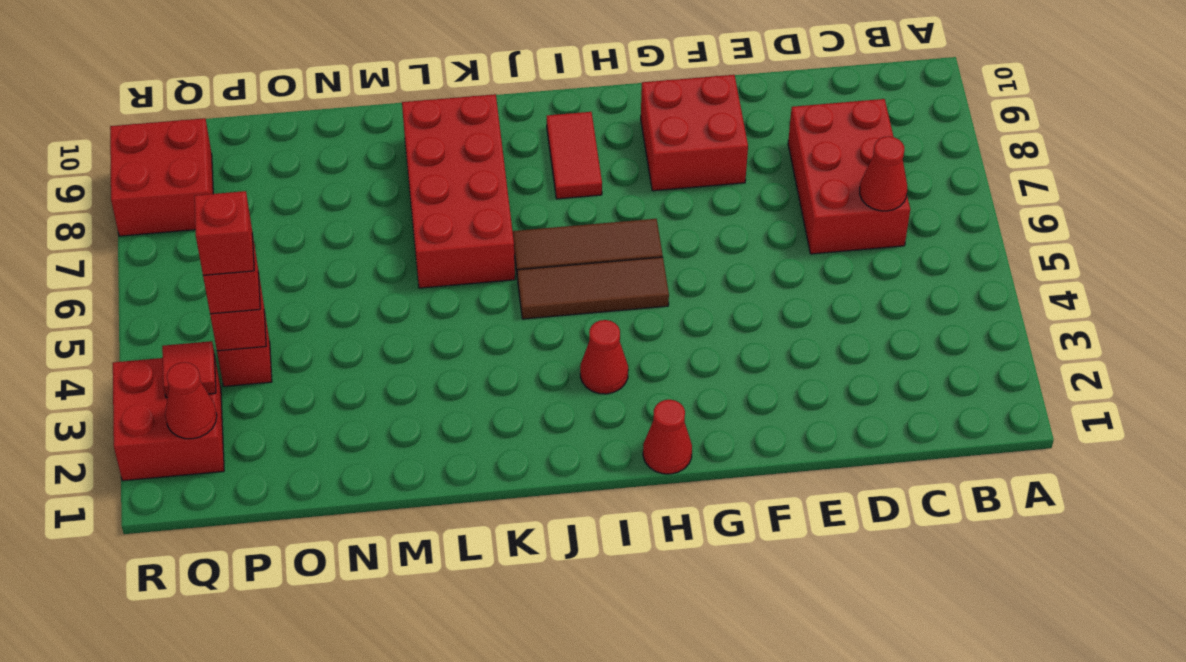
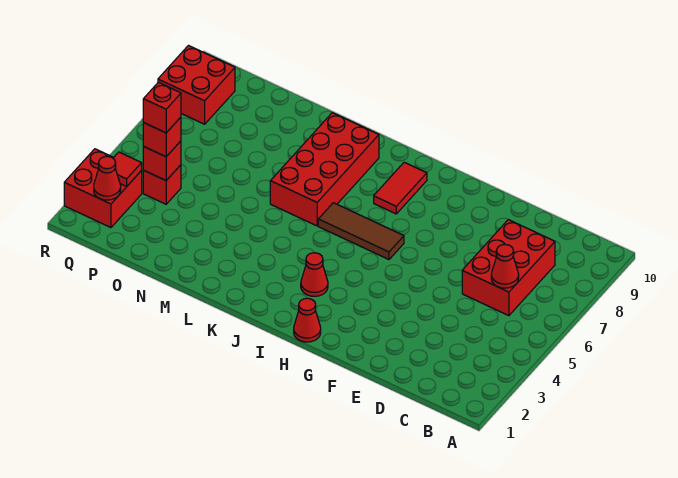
red brick F8:G9 level 1 -> none
brown tile H5:J5 level 1 -> none

